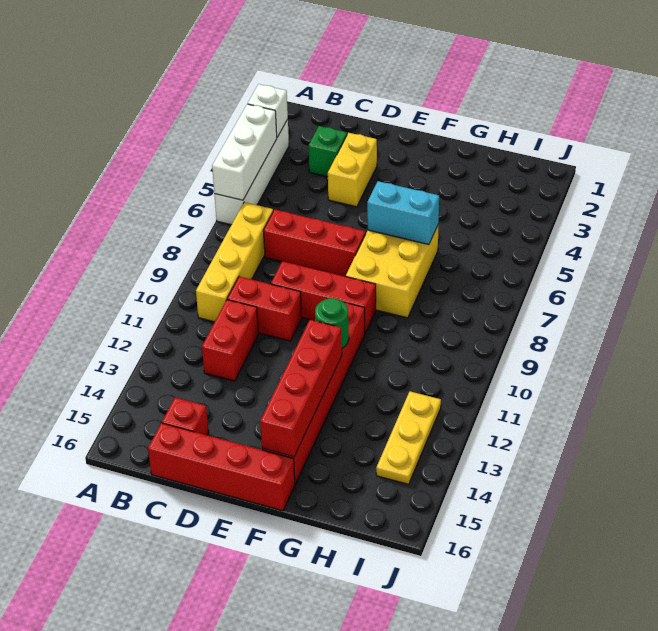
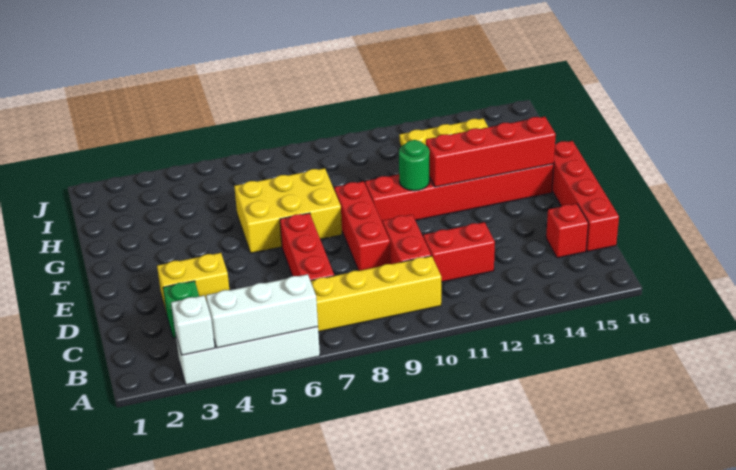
cyan brick F6:G6 level 2 -> none

